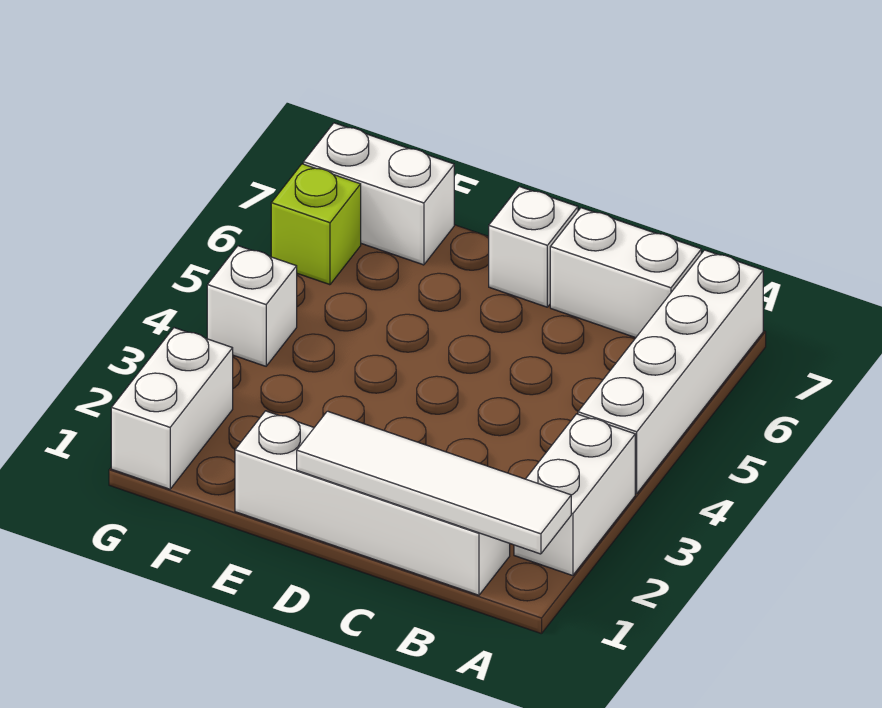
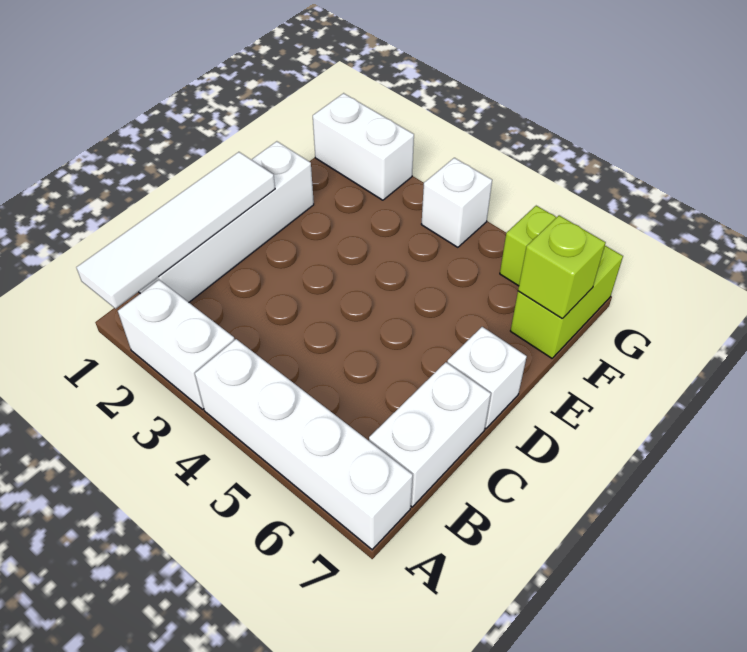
white brick F7:G7 level 1 -> lime brick F7:G7 level 1
none -> lime brick F7 level 2

